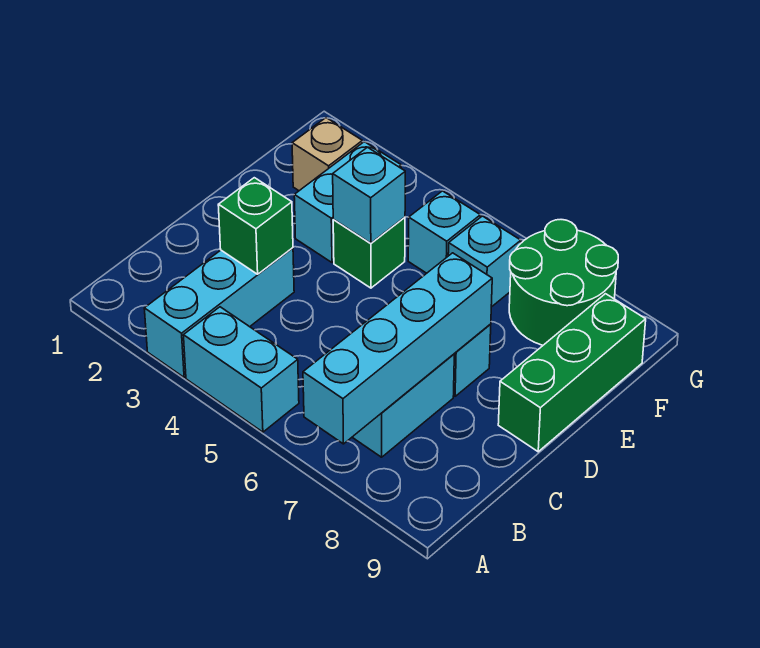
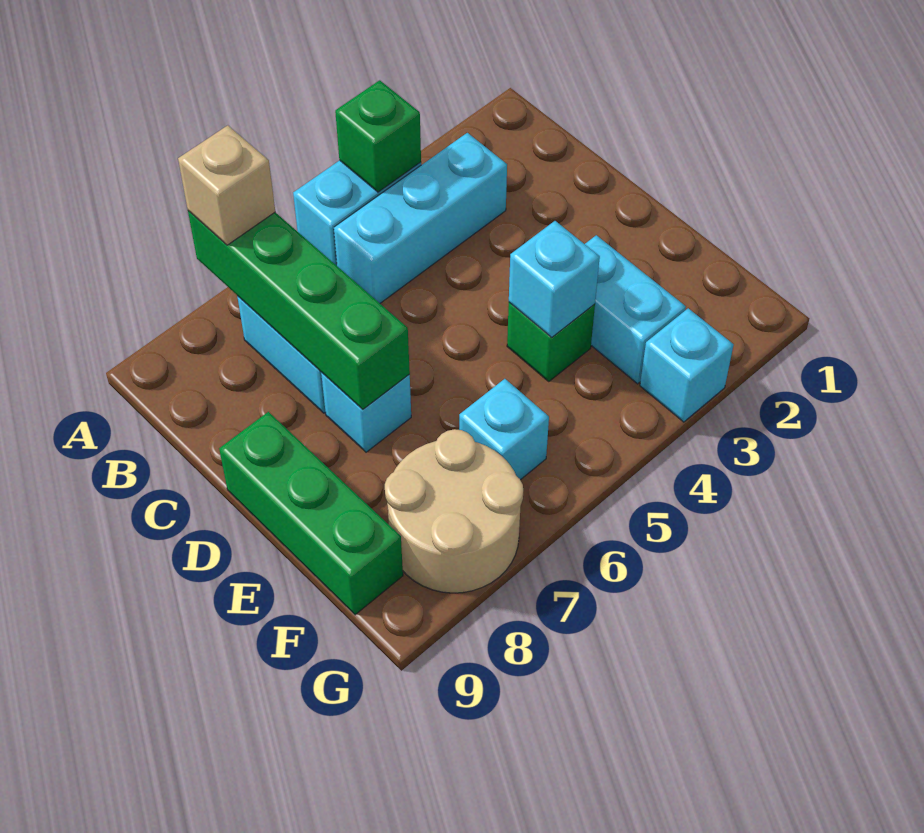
cyan brick A3:C3 level 1 -> cyan brick B3:B5 level 1
cyan brick A7:D7 level 2 -> green brick A7:D7 level 2
green brick C3 level 2 -> green brick A4 level 2
tan brick F2 level 1 -> tan brick A7 level 3
cyan brick F5 level 1 -> cyan brick G3 level 1
green round brick F7:G8 level 1 -> tan round brick F7:G8 level 1

